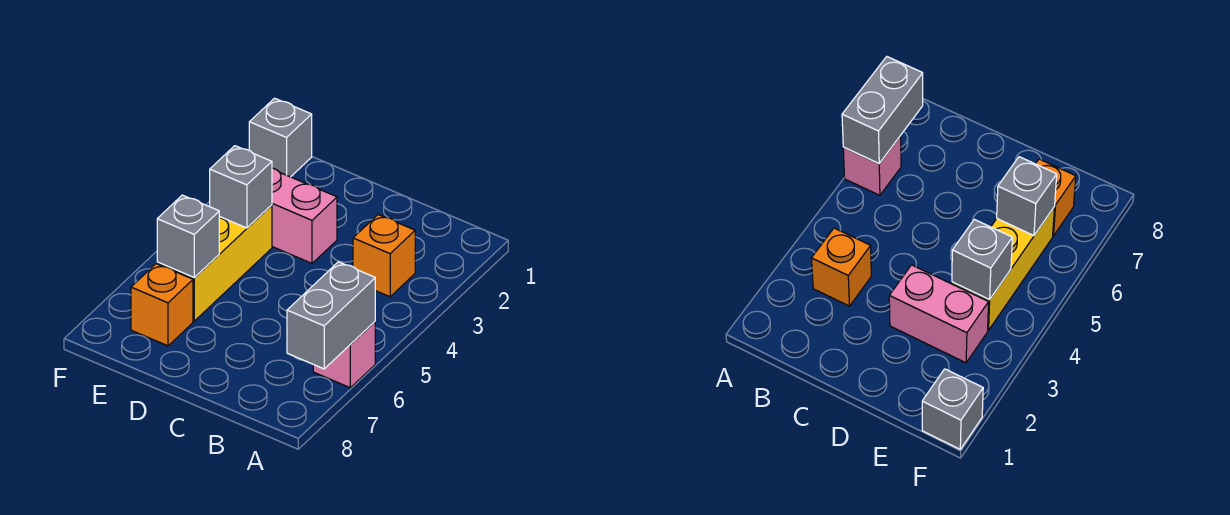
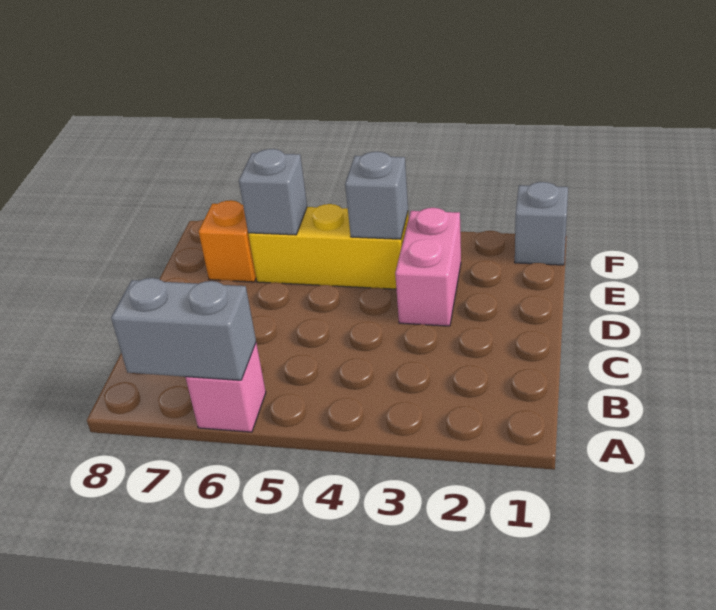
orange brick B3 level 1 -> none

